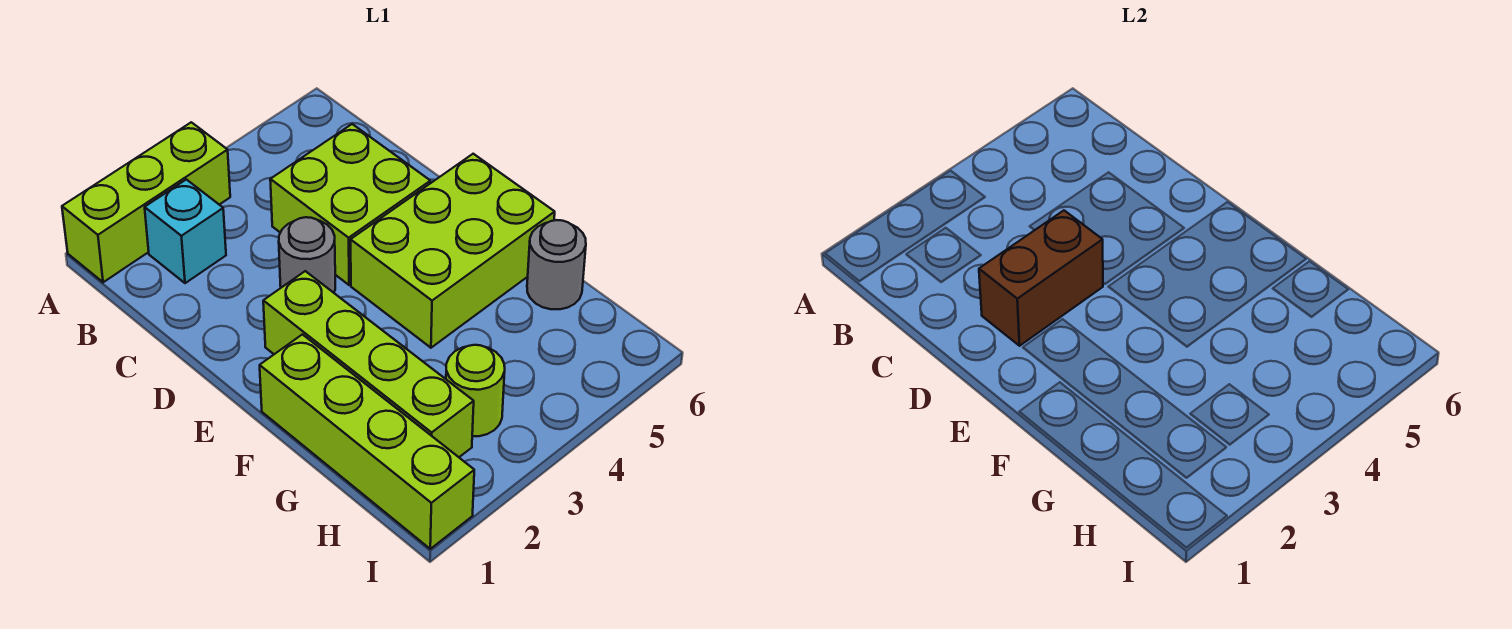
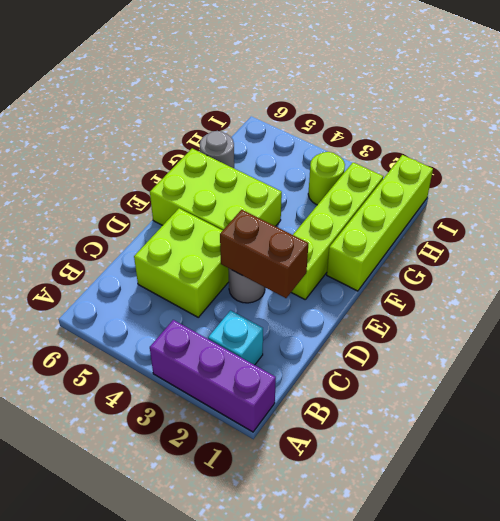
lime brick A1:A3 level 1 -> purple brick A1:A3 level 1

